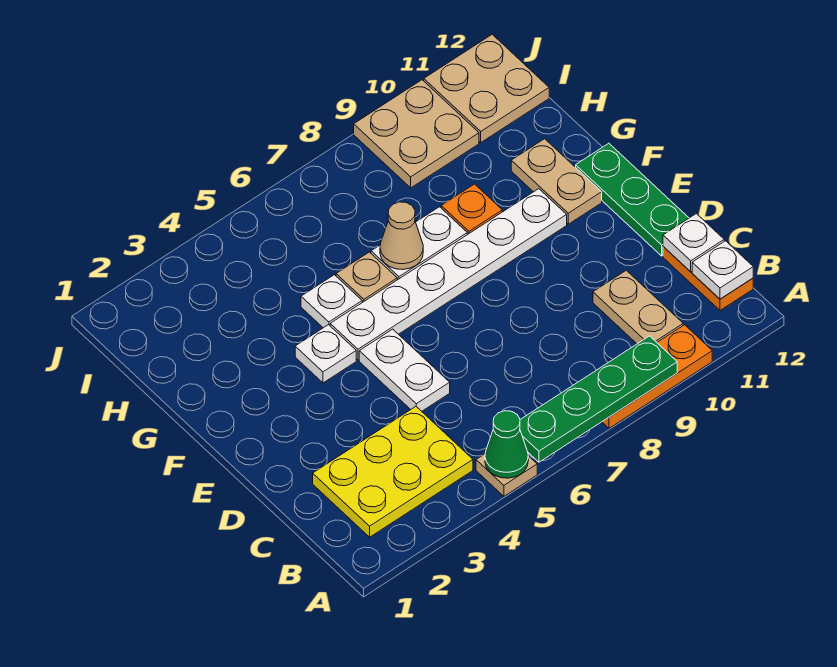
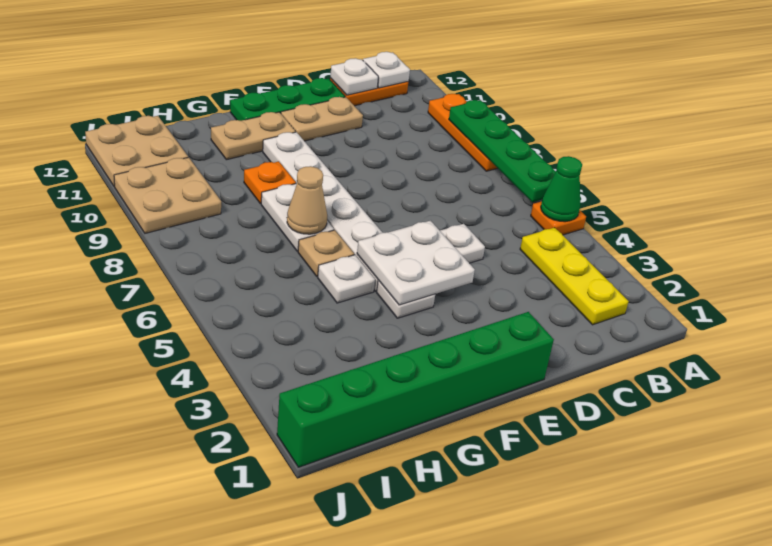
tan plate A5 level 1 -> orange plate A5 level 1
yellow plate B2:C4 level 1 -> yellow plate B2:B4 level 1
tan plate B10:C10 level 1 -> tan plate D11:E11 level 1
none -> green brick E1:J1 level 1
none -> white plate E4:F5 level 2

